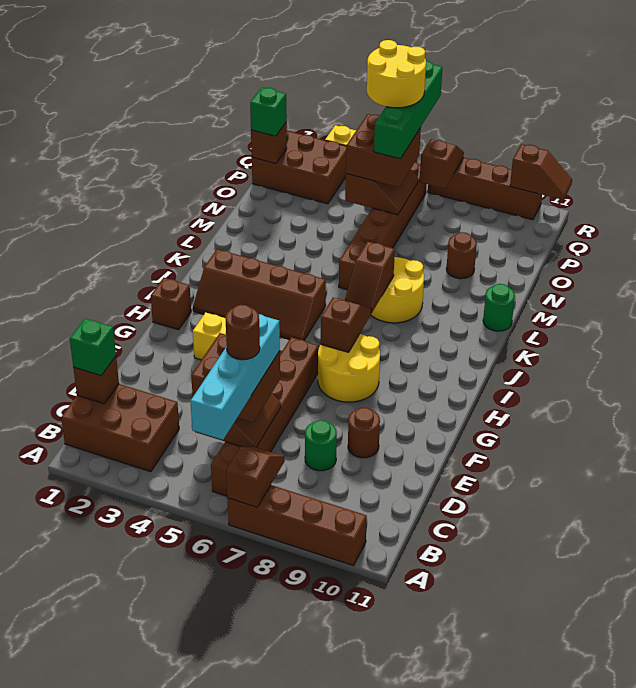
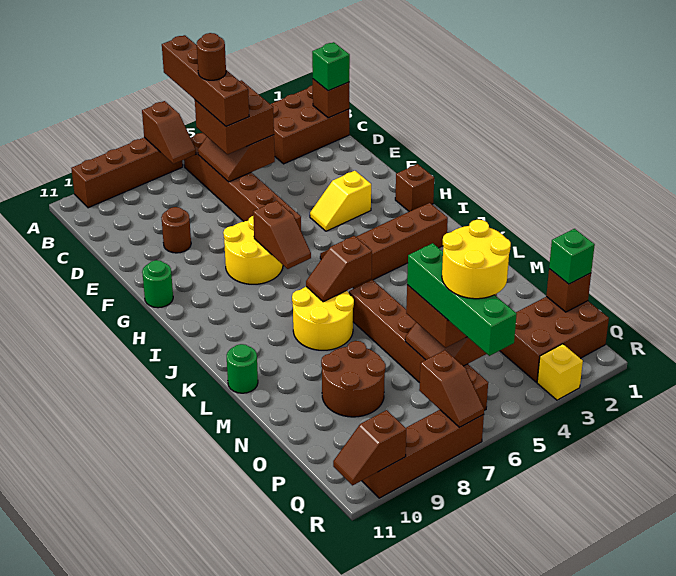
cyan brick A6:D6 level 4 -> brown brick A6:D6 level 4
green round brick D8 level 1 -> green round brick G11 level 1
brown slope J7:K7 level 2 top K -> brown slope K6:K7 level 2 top 6
brown round brick N9 level 1 -> brown round brick N8:O9 level 1

